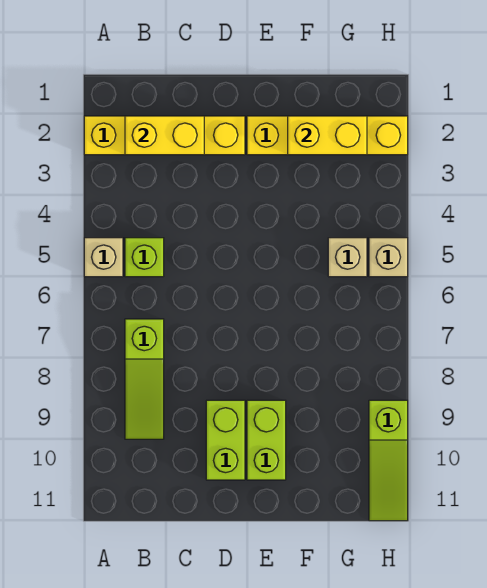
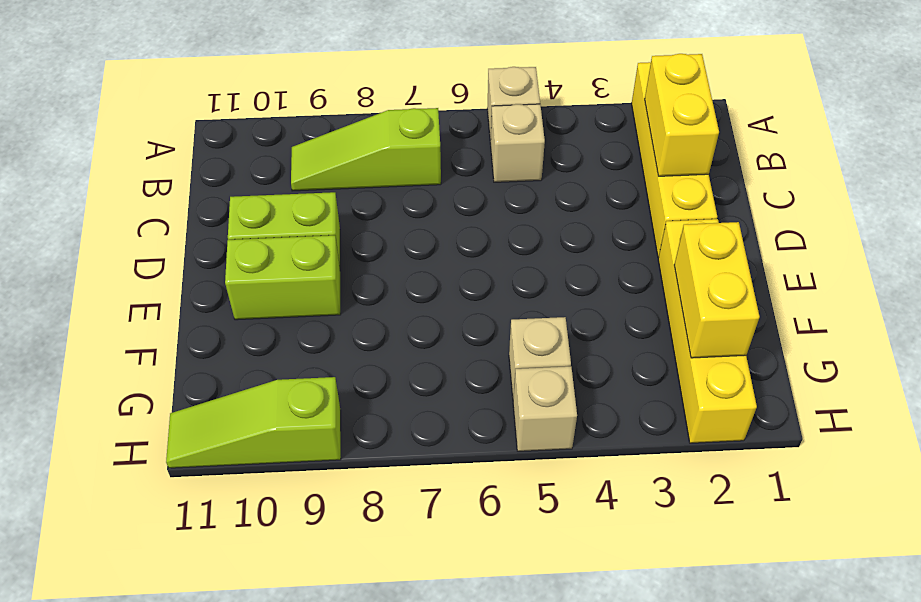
lime brick B5 level 1 -> tan brick B5 level 1

